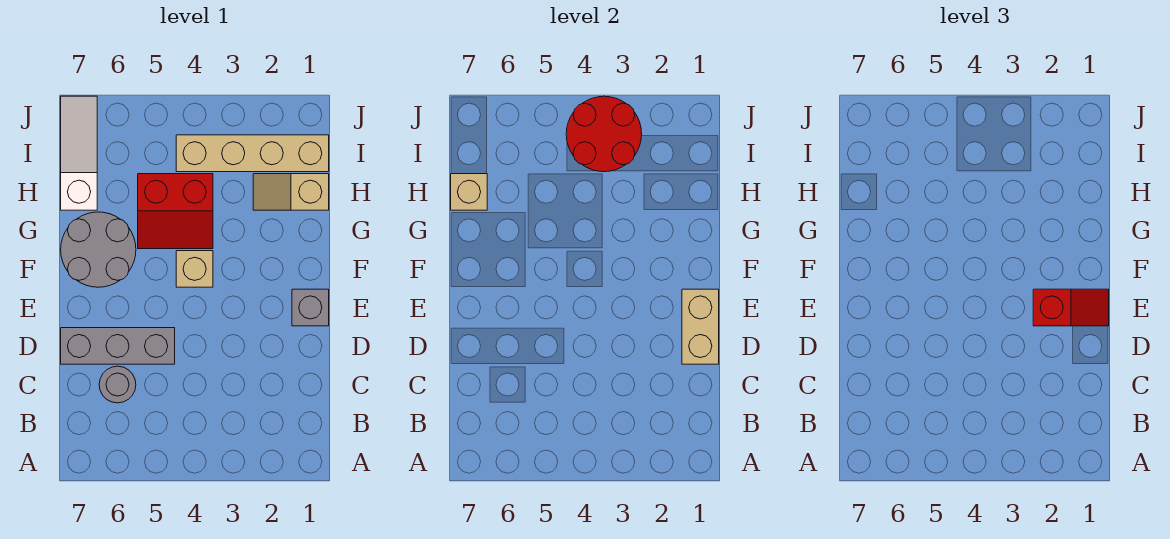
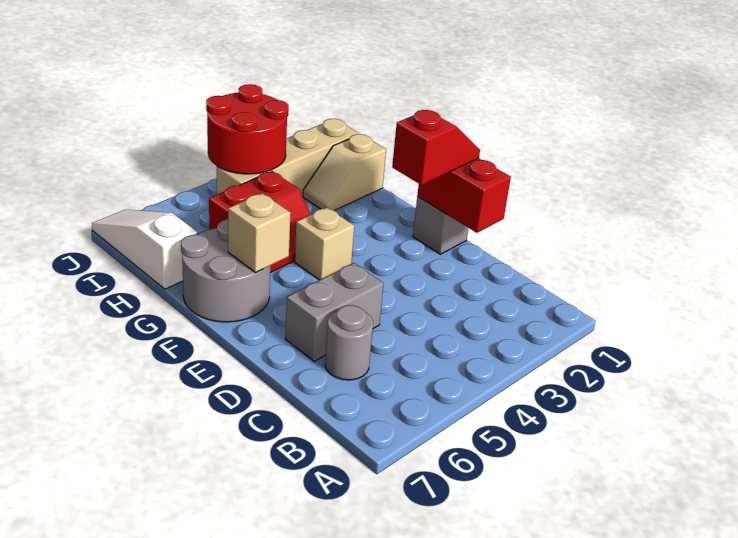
tan brick D1:E1 level 2 -> red brick D1:E1 level 2
grey brick D5:D7 level 1 -> grey brick D5:D6 level 1
tan brick H7 level 2 -> tan brick F6 level 2

